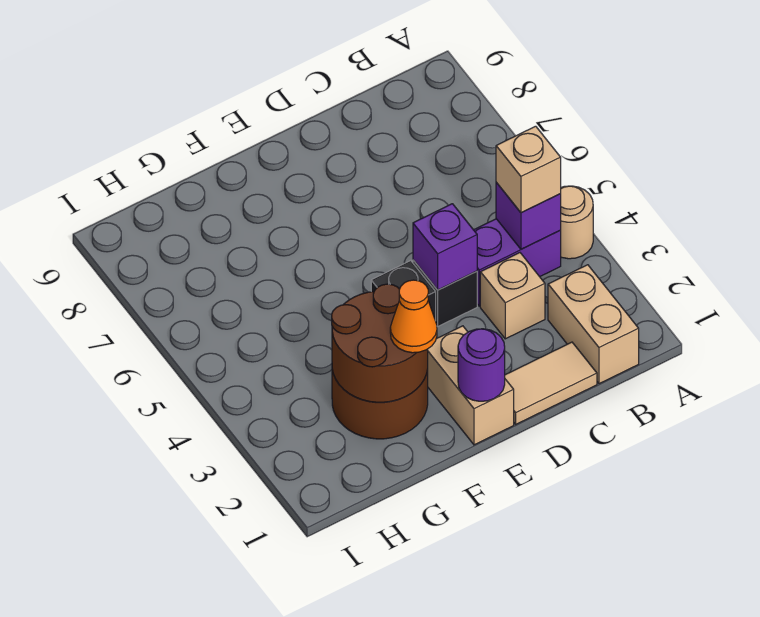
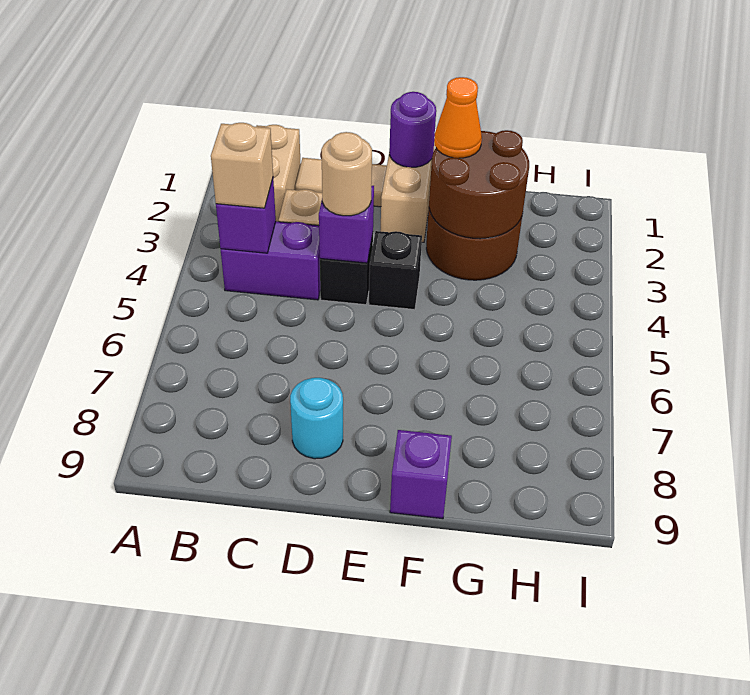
tan round brick A4 level 1 -> tan round brick D4 level 3
none -> cyan round brick D8 level 1
none -> purple brick F9 level 1

